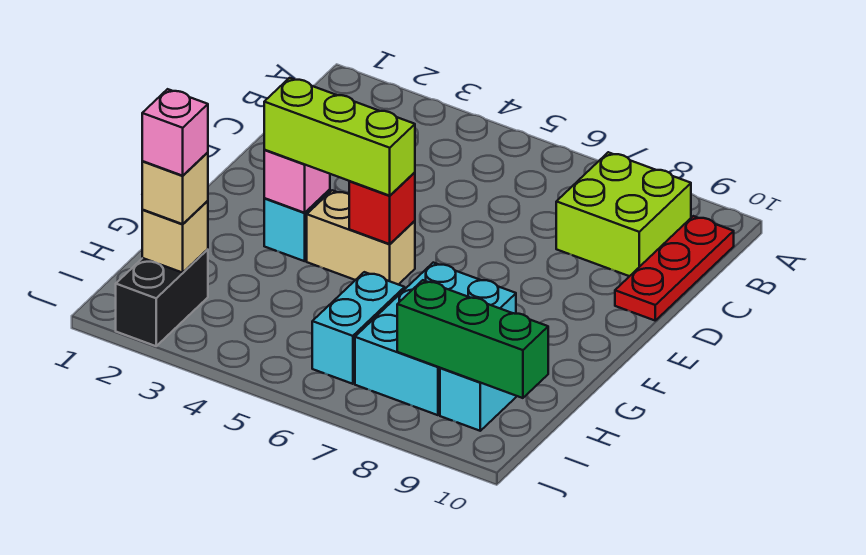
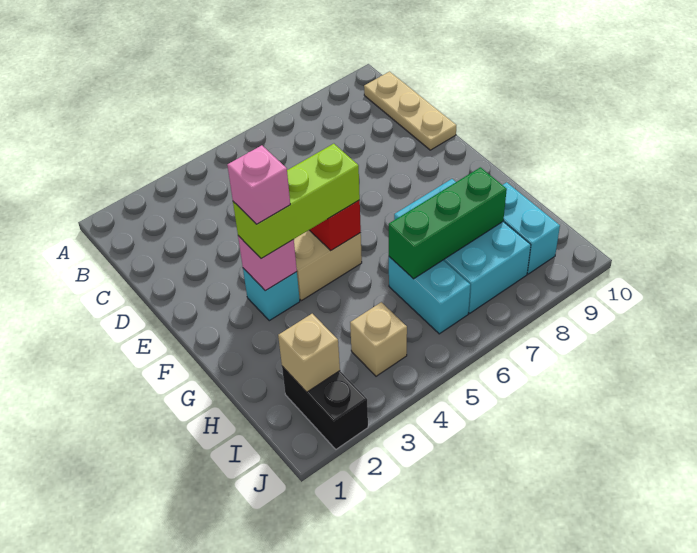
lime brick B8:C9 level 1 -> none
red plate B10:D10 level 1 -> tan plate B10:D10 level 1
tan brick I2 level 3 -> tan brick I4 level 1
pink brick I2 level 4 -> pink brick F3 level 4
green brick I8:I10 level 2 -> green brick H6:H8 level 2

